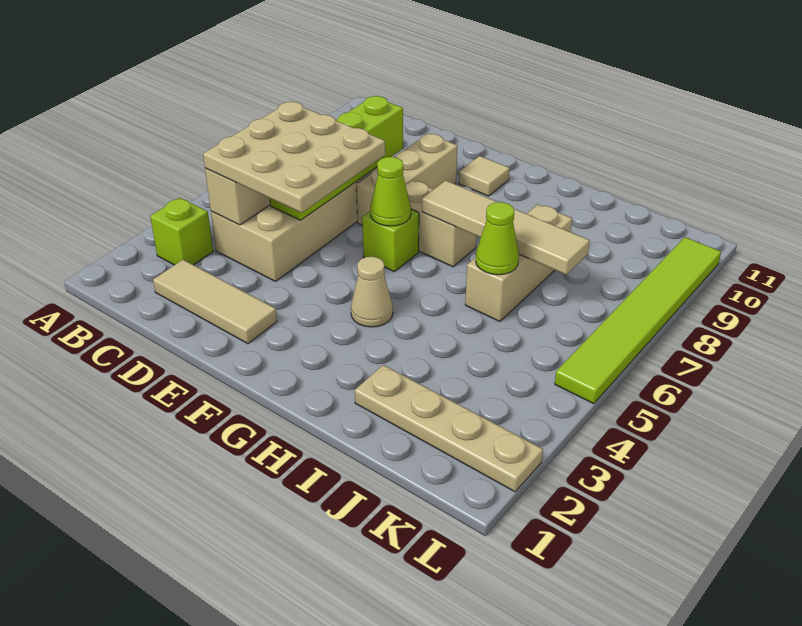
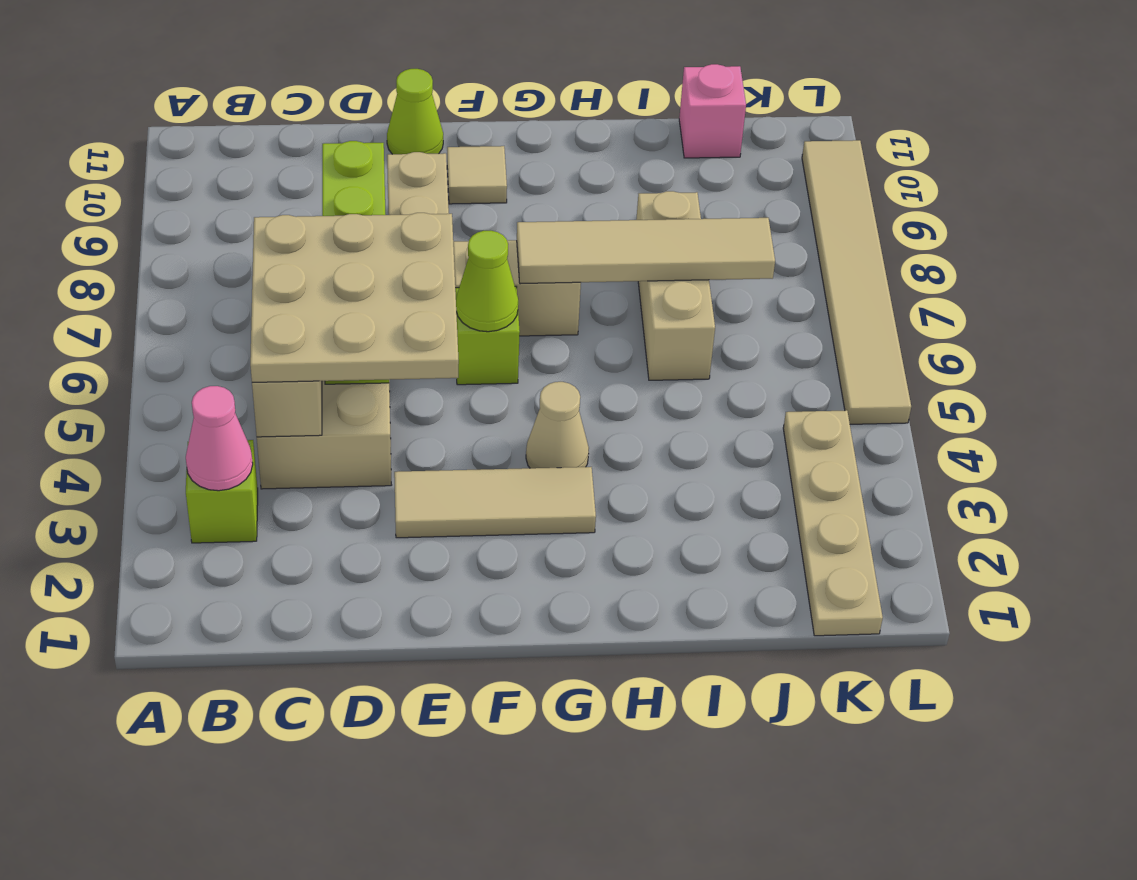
none -> pink cone B3 level 2
tan tile C2:E2 level 1 -> tan tile E3:G3 level 1
tan plate I2:L2 level 1 -> tan plate K1:K4 level 1
lime cone I6 level 2 -> lime cone E11 level 1
none -> pink brick J11 level 1
lime tile L5:L10 level 1 -> tan tile L5:L10 level 1

